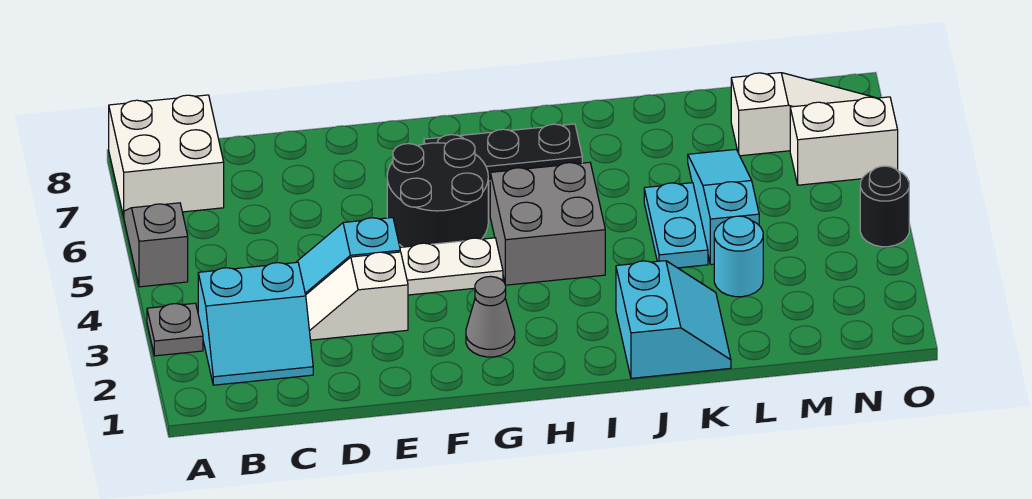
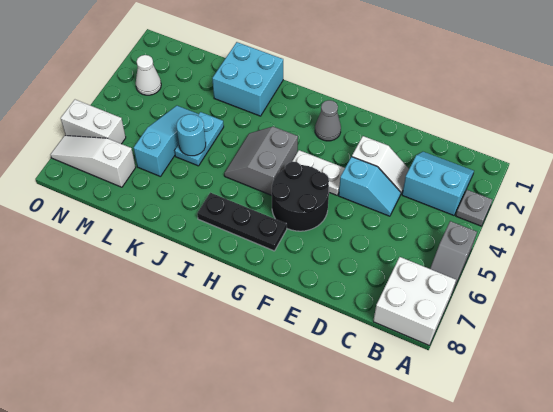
grey brick H4:I5 level 1 -> grey slope H4:I5 level 1 top H
cyan slope J1:K2 level 1 top J -> cyan brick J1:K2 level 1
cyan round brick L3 level 1 -> cyan round brick K5 level 2
cyan slope L4:L6 level 1 top 4 -> cyan slope L4:L6 level 1 top 6
none -> white cone N3 level 1
black round brick O4 level 1 -> none

